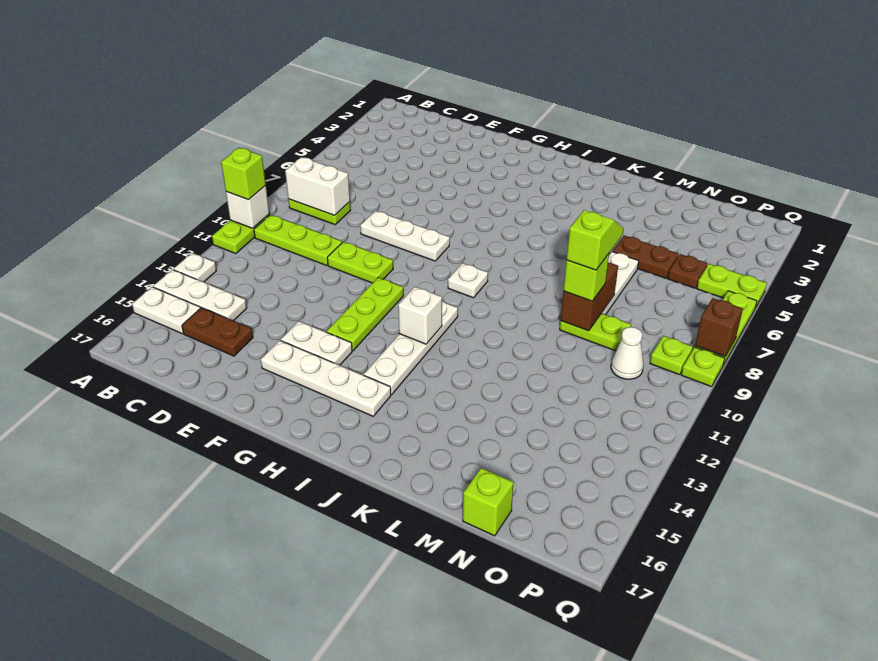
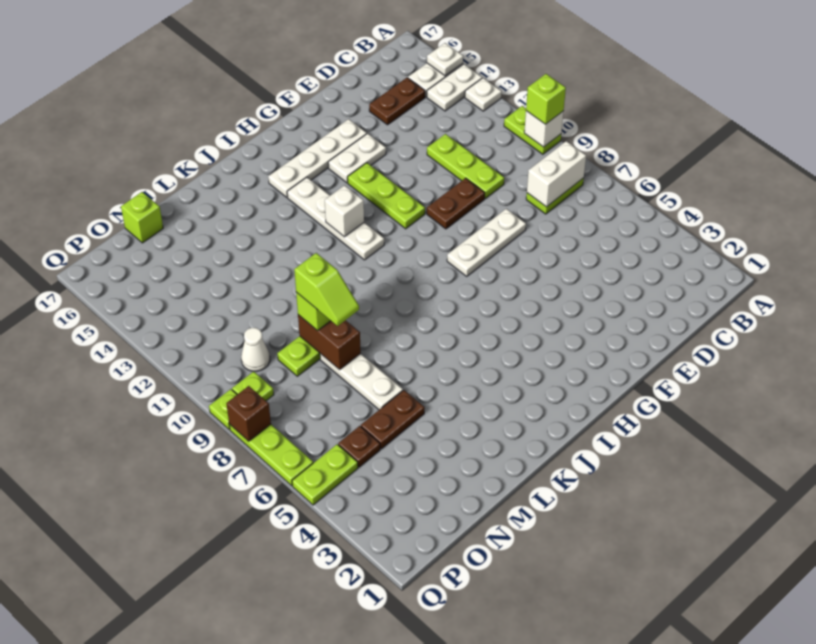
white plate A14:C14 level 1 -> white plate A14:B14 level 1
lime plate B10:D10 level 1 -> lime plate D10:D12 level 1
lime plate E10:F10 level 1 -> brown plate E10:F10 level 1
white plate I9 level 1 -> white plate A15 level 2

